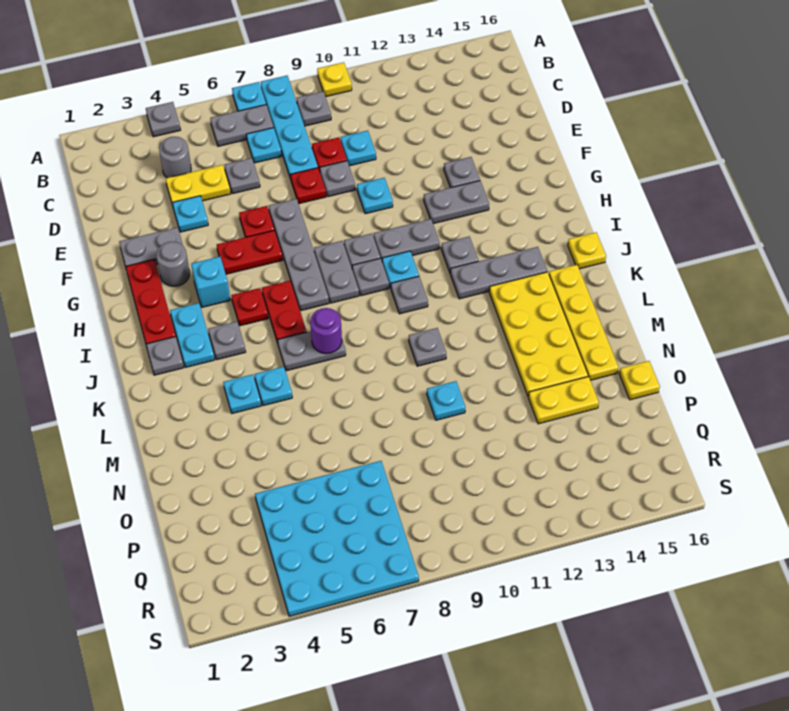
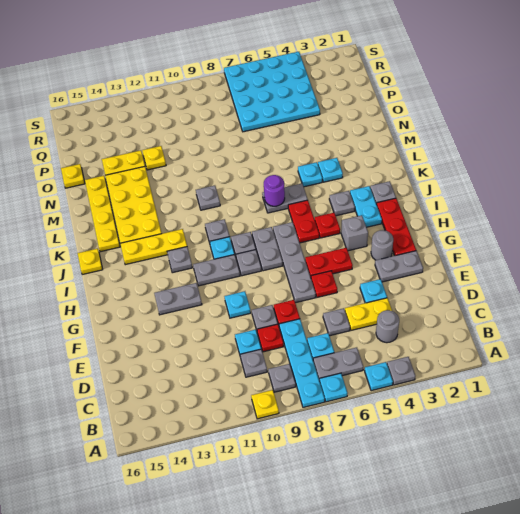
grey plate F13 level 1 -> grey plate C10 level 1
cyan brick H4 level 1 -> grey brick H4 level 1
grey plate J12:J14 level 1 -> yellow plate J12:J14 level 1
cyan plate N10 level 1 -> cyan plate A5 level 1
none -> yellow plate O12 level 1

